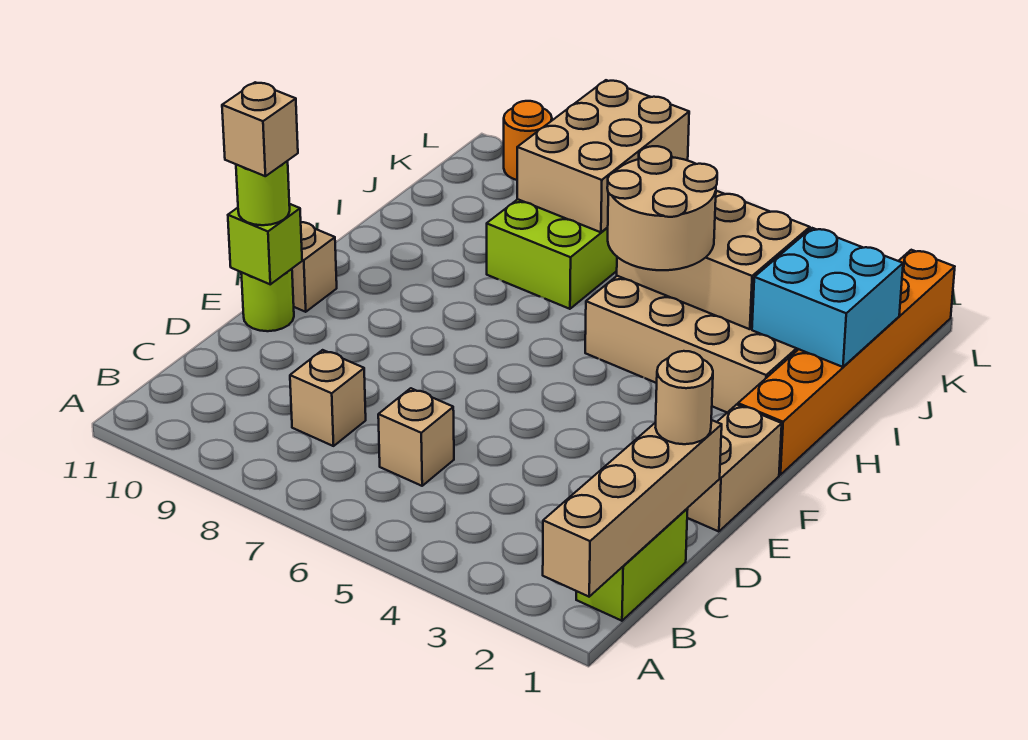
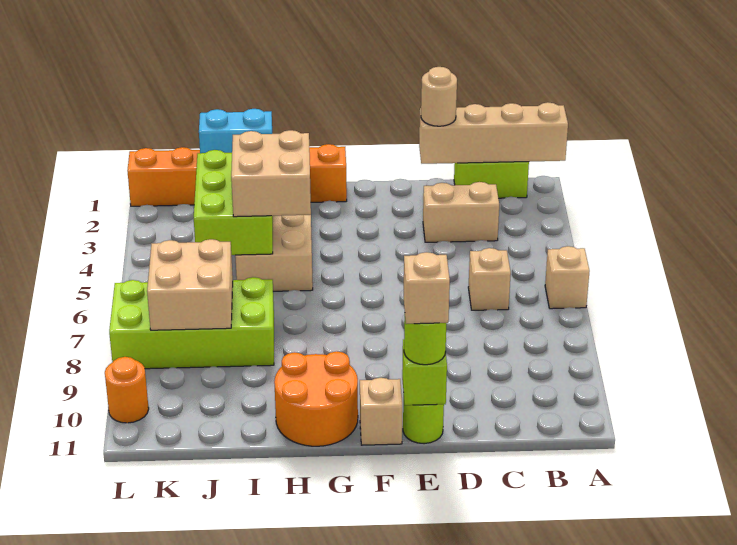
tan brick C8 level 1 -> tan brick A6 level 1
tan brick E1:F1 level 1 -> tan brick C3:D3 level 1
none -> orange round brick G10:H11 level 1
tan round brick H4:I5 level 3 -> tan brick H4:I5 level 3
cyan brick I1:J2 level 2 -> cyan brick I1:J1 level 2
tan brick I3:J5 level 2 -> lime brick I3:J5 level 2
tan brick J7:L8 level 2 -> tan brick J7:K8 level 2

